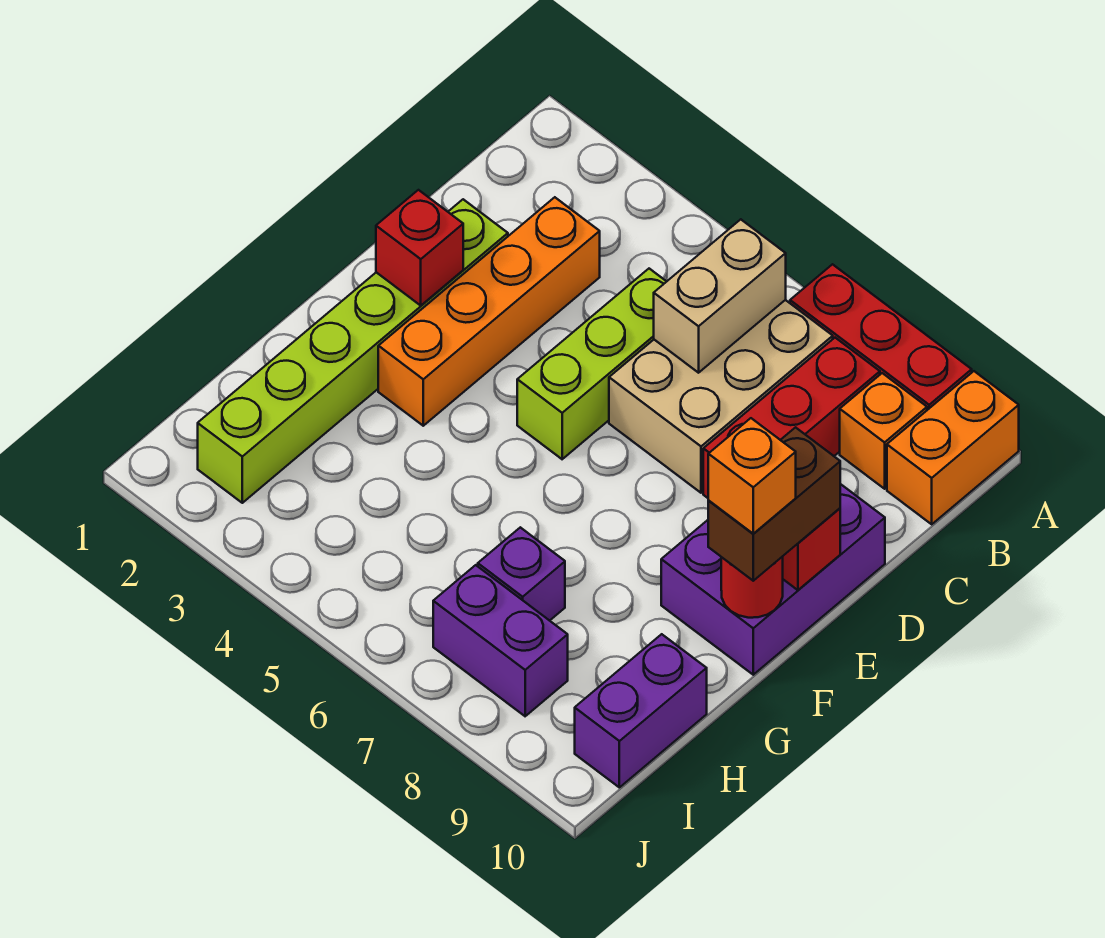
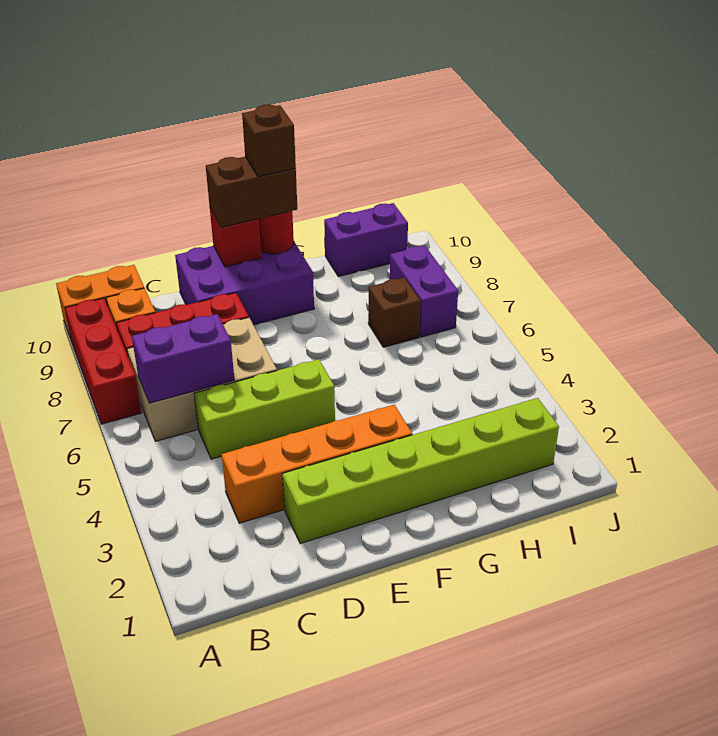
tan brick B6:C6 level 2 -> purple brick B6:C6 level 2
red brick E2 level 2 -> none
orange brick F10 level 4 -> brown brick F10 level 4
purple brick H7 level 1 -> brown brick H7 level 1

